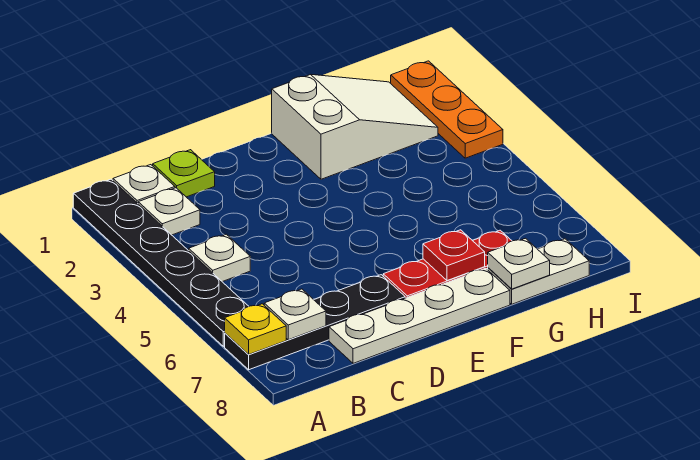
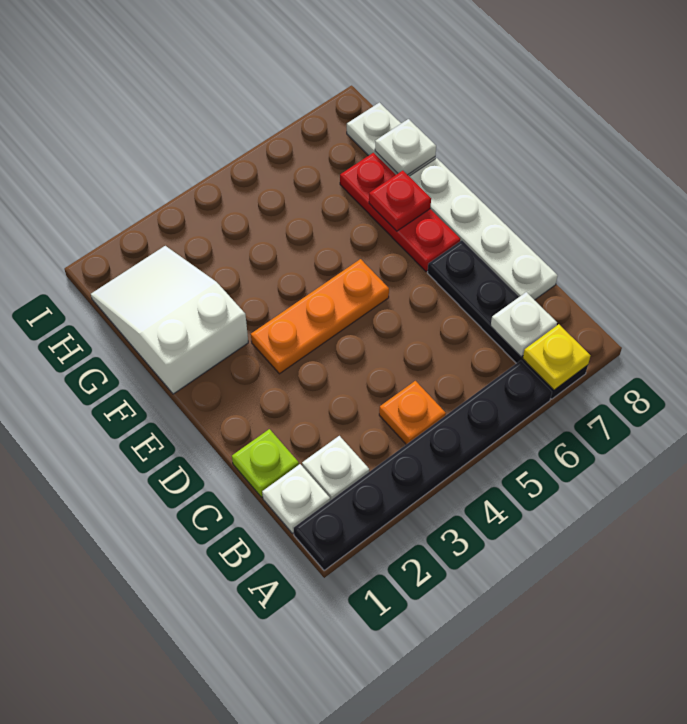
white plate B4 level 1 -> orange plate B4 level 1
orange plate I1:I3 level 1 -> orange plate E3:E5 level 1

